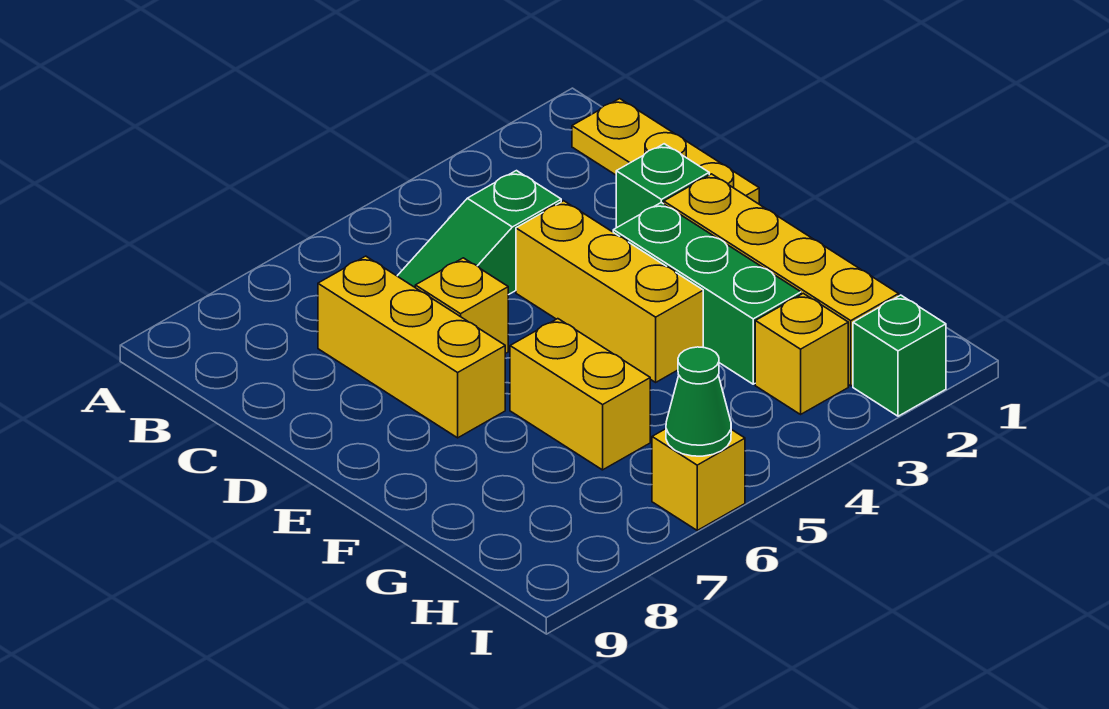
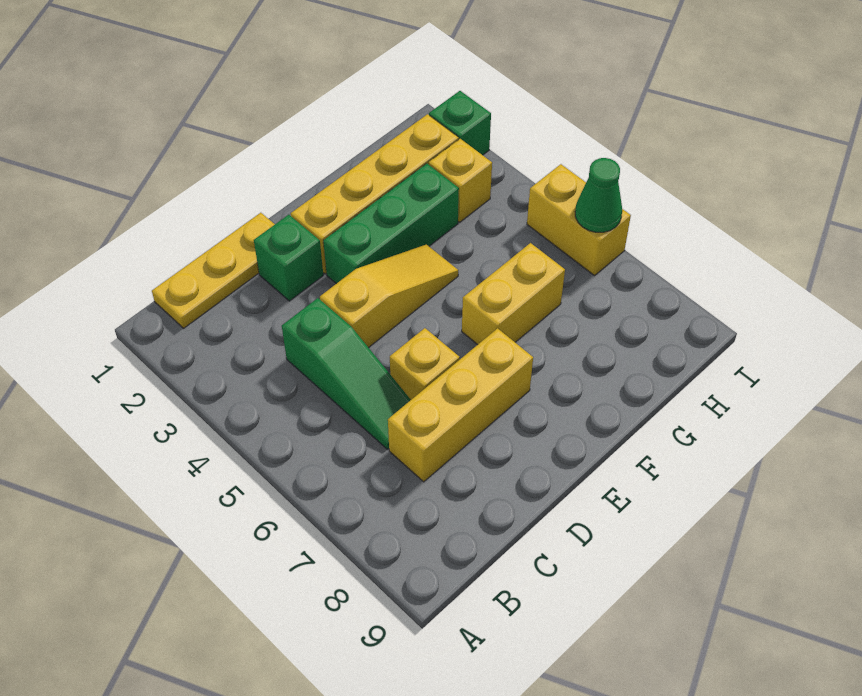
yellow brick D4:F4 level 1 -> yellow slope D4:F4 level 1 top D
yellow brick I6 level 1 -> yellow brick I5:I6 level 1

